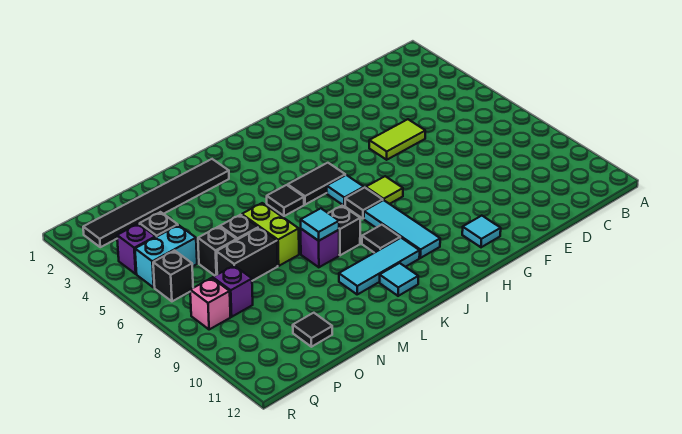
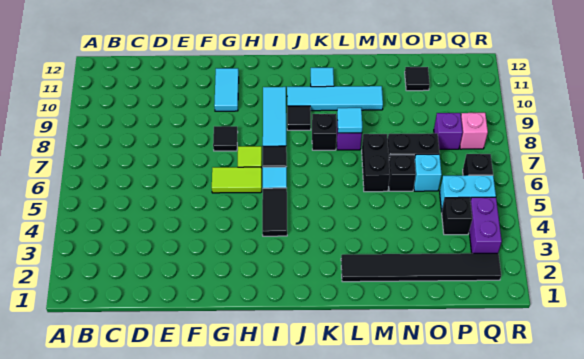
lime tile E5:F5 level 1 -> lime tile G6:H6 level 1
cyan tile G11 level 1 -> cyan tile G10:G11 level 1
black tile I5:J5 level 1 -> black tile I4:I5 level 1
cyan tile J10:L10 level 1 -> cyan tile J10:M10 level 1
black tile K5 level 1 -> black tile G8 level 1
lime brick M6:M7 level 1 -> black brick M6:M7 level 1
black brick O6 level 1 -> cyan brick O6 level 1
purple brick Q4 level 1 -> purple brick Q3:Q4 level 1

